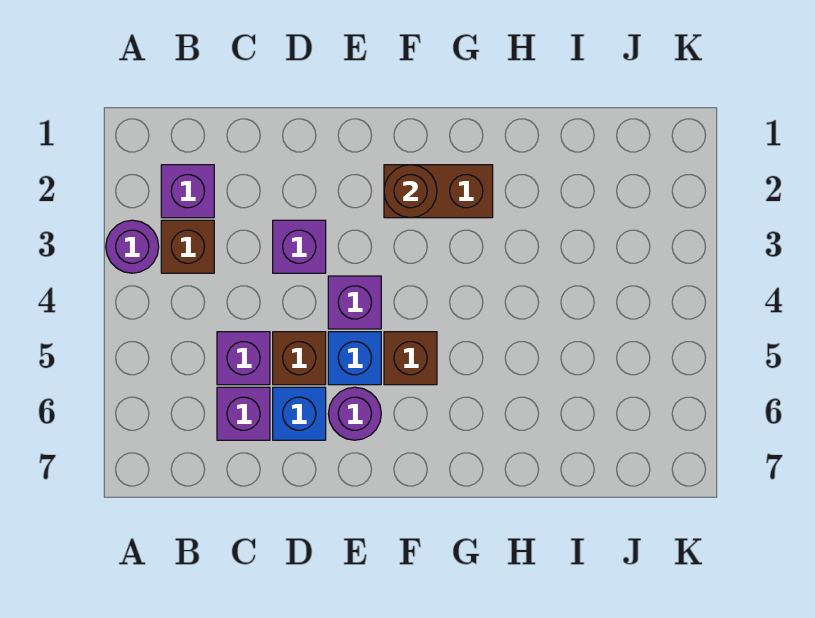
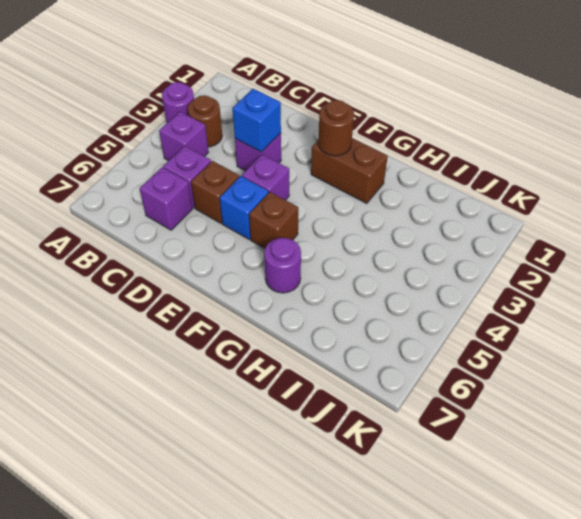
purple brick B2 level 1 -> purple brick B4 level 1
brown brick B3 level 1 -> brown round brick B3 level 1
blue brick D6 level 1 -> blue brick D3 level 2
purple round brick E6 level 1 -> purple round brick G6 level 1

